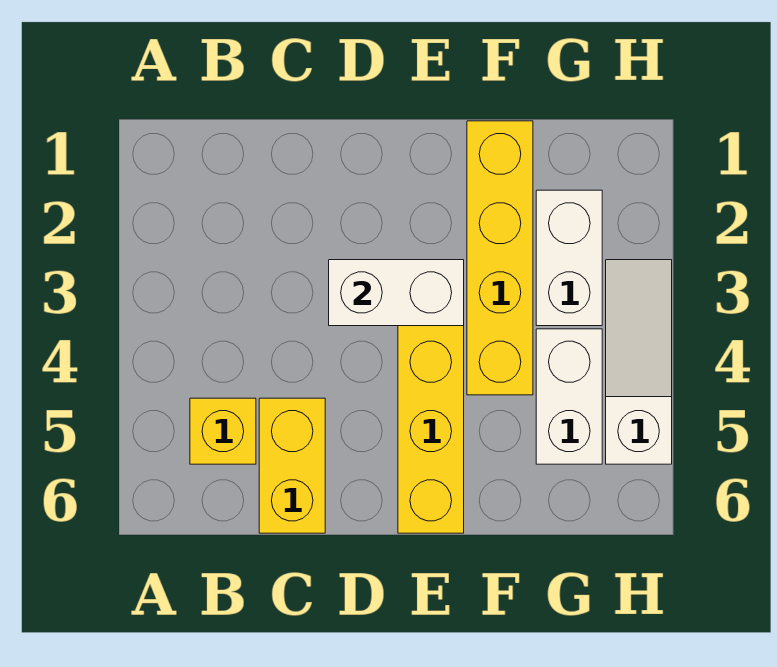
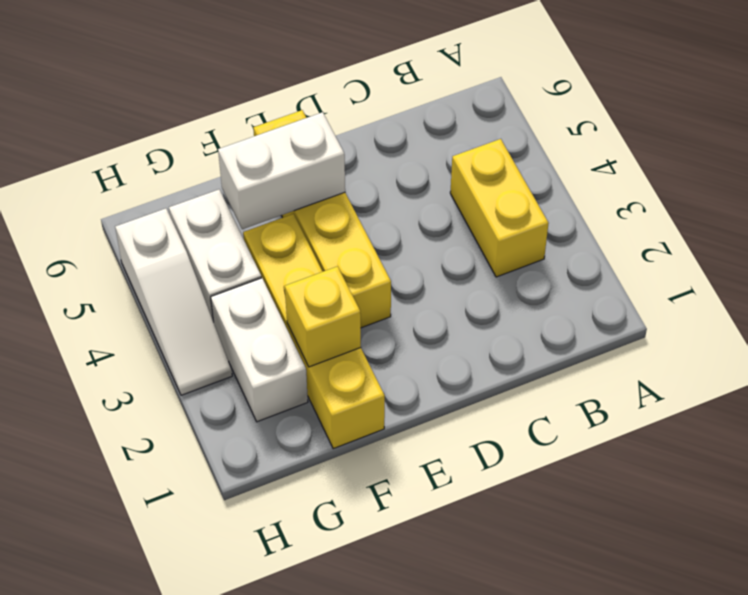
yellow brick B5 level 1 -> yellow brick F2 level 2
yellow brick C5:C6 level 1 -> yellow brick B3:B4 level 1
white brick D3:E3 level 2 -> white brick E5:F5 level 2

